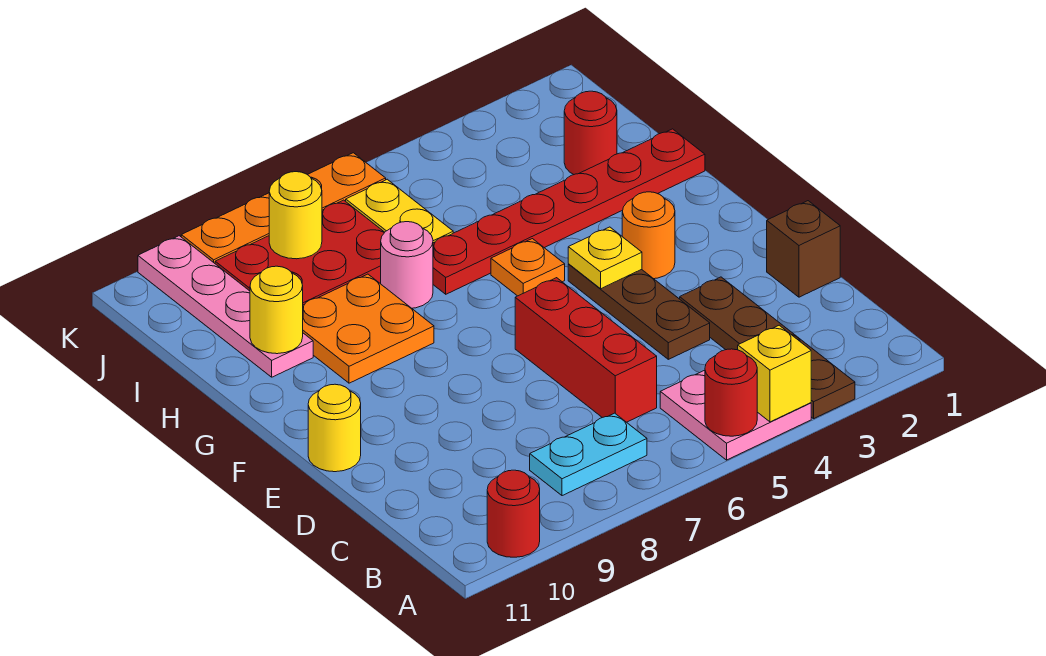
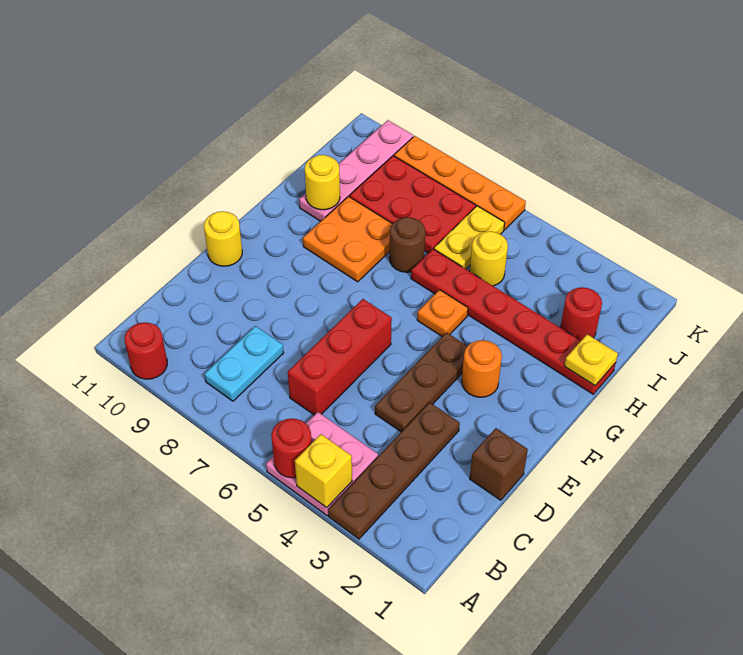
cyan plate B7:B8 level 1 -> cyan plate B8:C8 level 1
yellow plate F4 level 2 -> yellow plate H1 level 2
pink round brick H7 level 1 -> brown round brick H7 level 1
yellow round brick J8 level 2 -> yellow round brick I5 level 1

